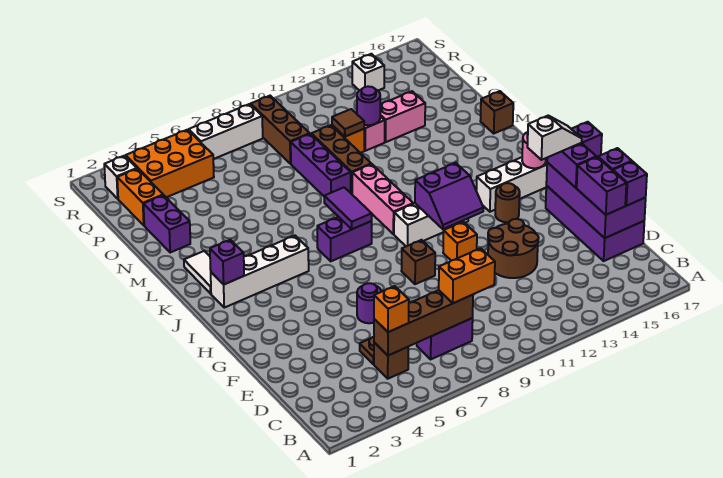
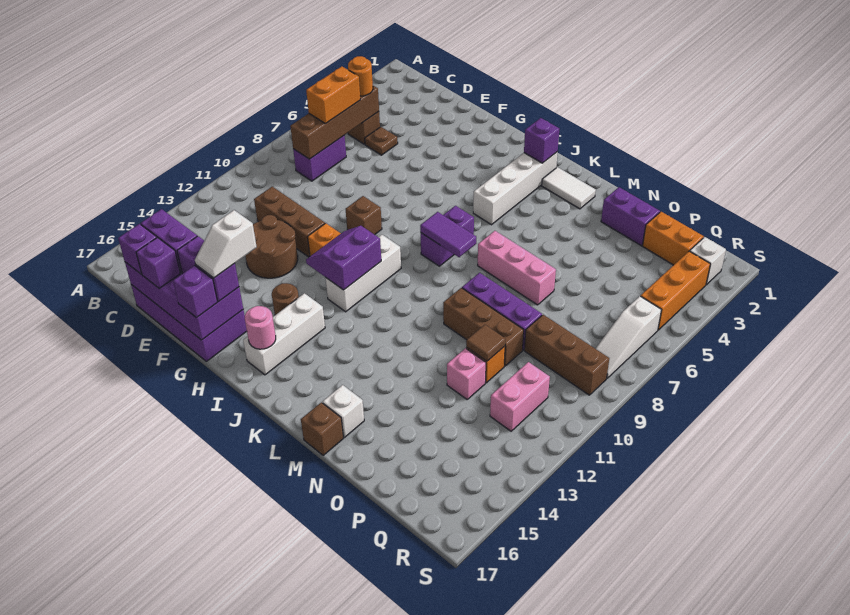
orange brick C5 level 3 -> orange round brick C5 level 3
orange brick C8:C9 level 3 -> orange brick C6:C7 level 3
none -> brown brick D11:F11 level 1
purple round brick F6 level 1 -> none
pink brick J10:L10 level 1 -> pink brick L7:N7 level 1
purple round brick O12 level 2 -> none
pink brick O13:O14 level 1 -> pink brick Q11:Q12 level 1
orange brick Q3:R5 level 1 -> orange brick R3:R5 level 1
white brick R6:R8 level 1 -> white slope R6:R8 level 1 top 6
white brick R14 level 1 -> white brick M16 level 1

